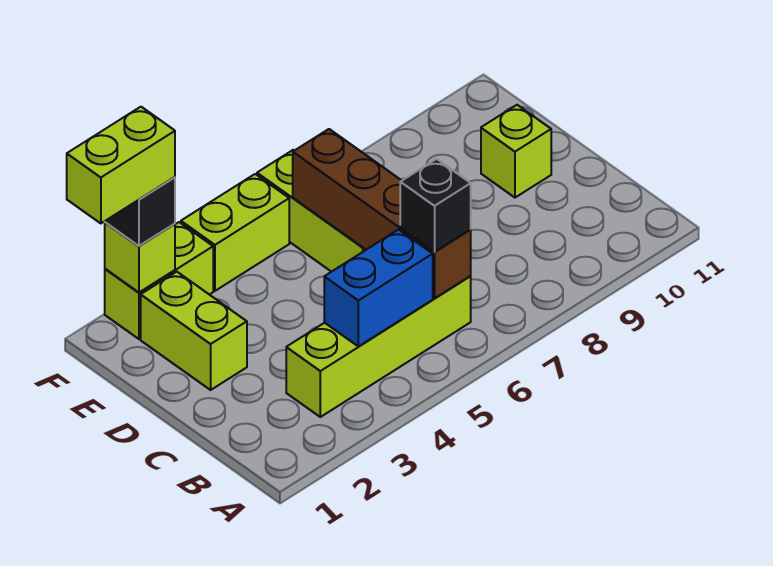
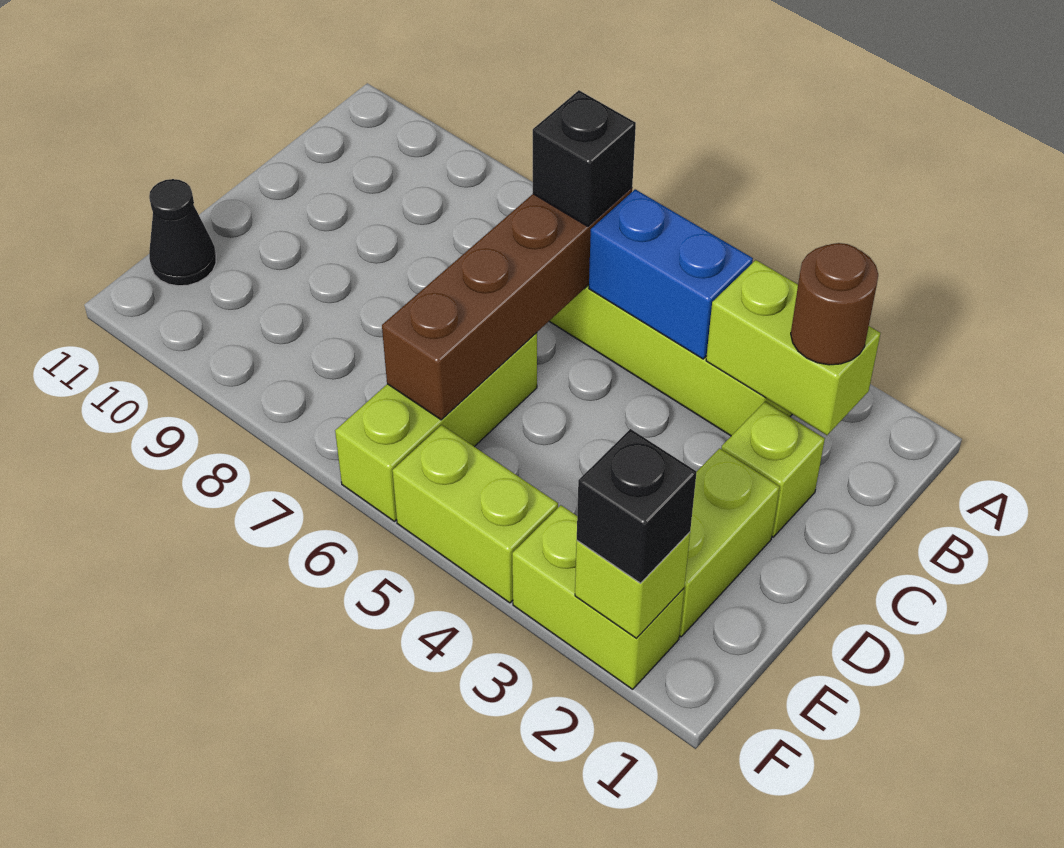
none -> brown round brick B2 level 3
lime brick D10 level 1 -> lime brick C2 level 1
none -> black cone E11 level 1
lime brick F1:F2 level 4 -> lime brick B2:B3 level 2

